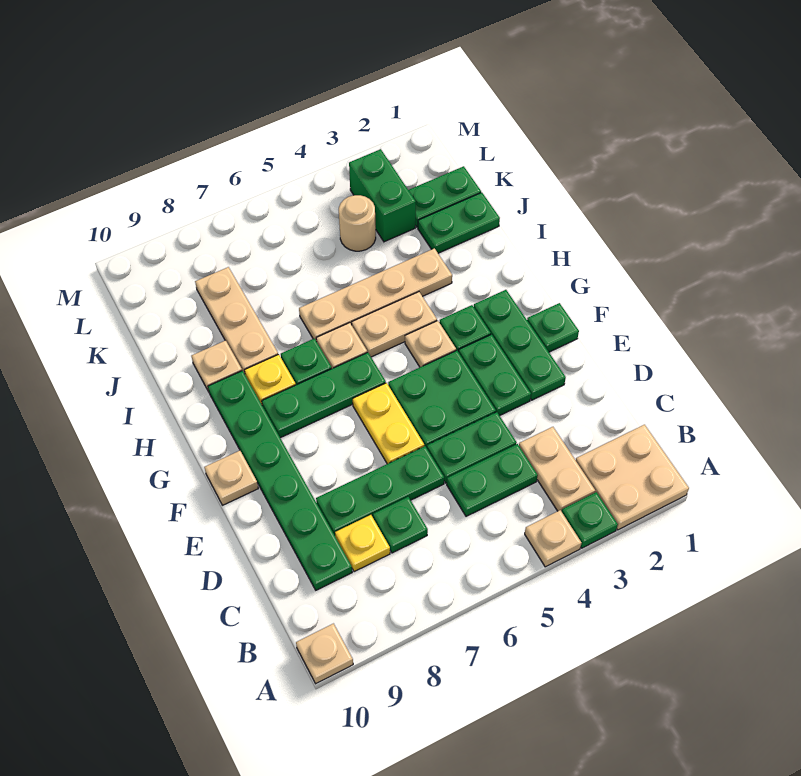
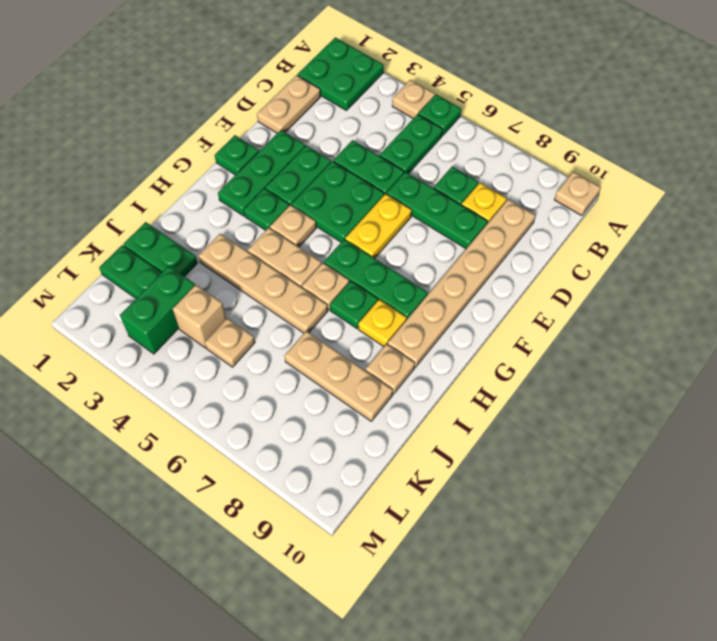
tan plate A1:B2 level 1 -> green plate A1:B2 level 1
green plate A3 level 1 -> green plate A5 level 1
tan plate B3:C3 level 1 -> tan plate C1:D1 level 1
green plate C4:C5 level 1 -> green plate B5:C5 level 1
green plate C9:H9 level 1 -> tan plate C9:H9 level 1
tan plate F10 level 1 -> tan plate K5 level 1
tan plate I8:K8 level 1 -> tan plate J7:J9 level 1
tan round brick K4 level 1 -> tan brick K4 level 1

